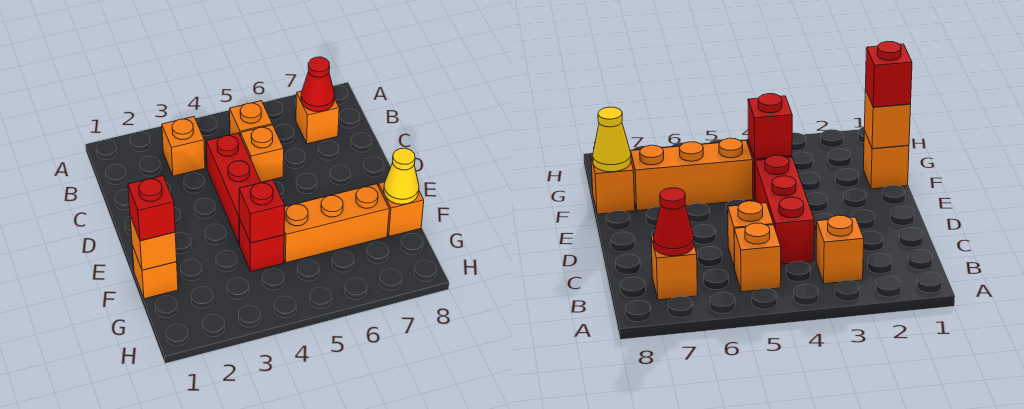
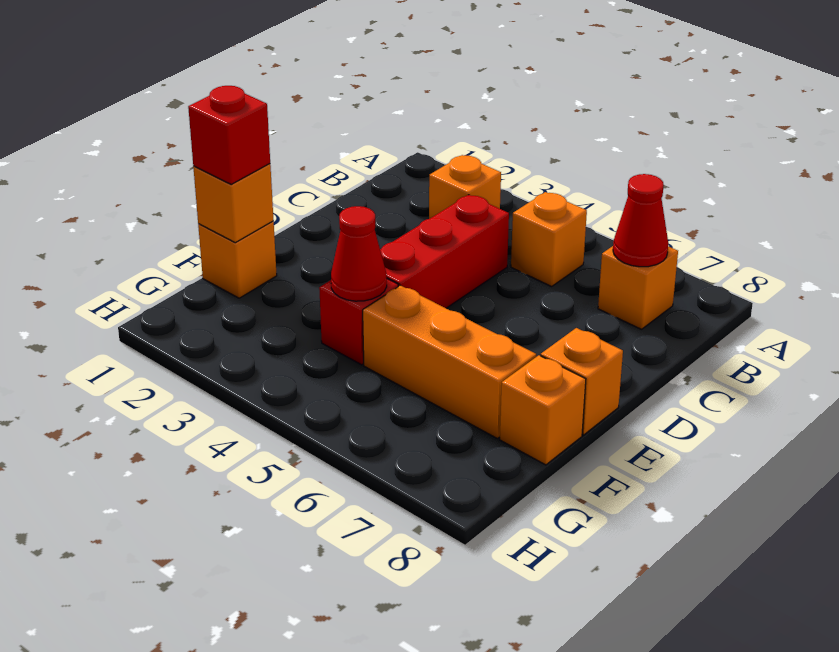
orange brick C5 level 1 -> orange brick E8 level 1
red brick F4 level 2 -> red cone F4 level 2
yellow cone F8 level 2 -> none

